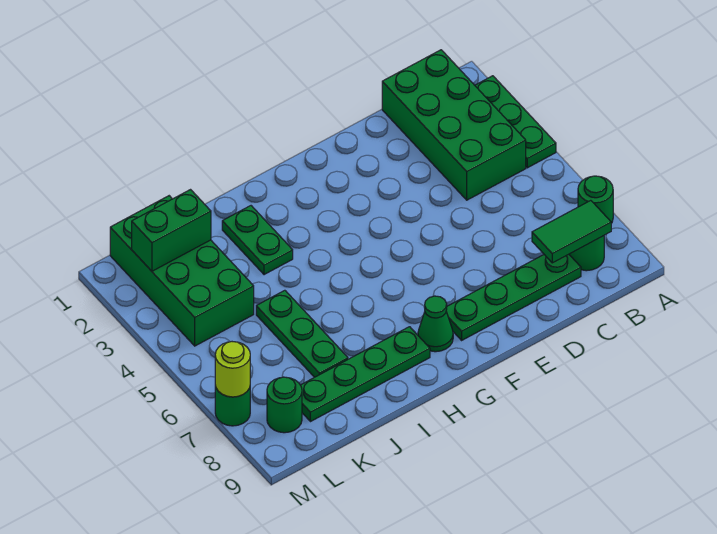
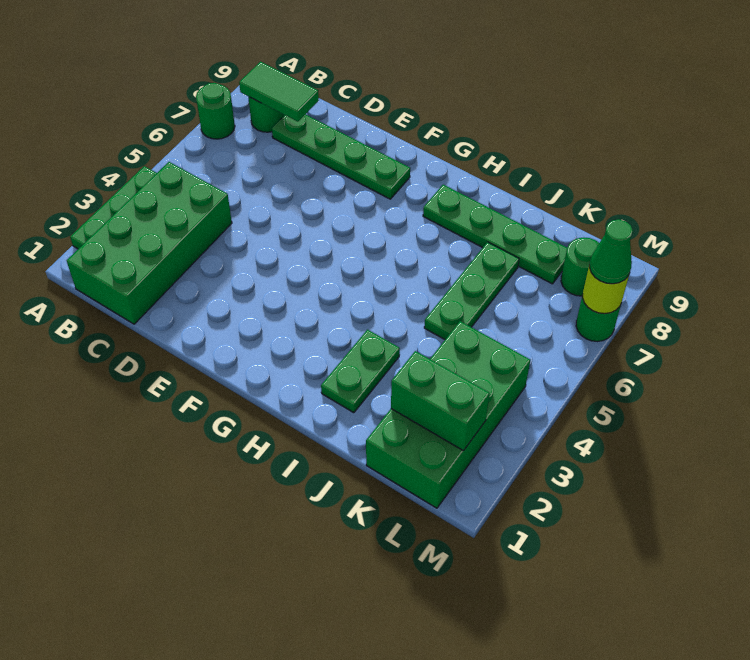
green cone G8 level 1 -> green cone M7 level 3

